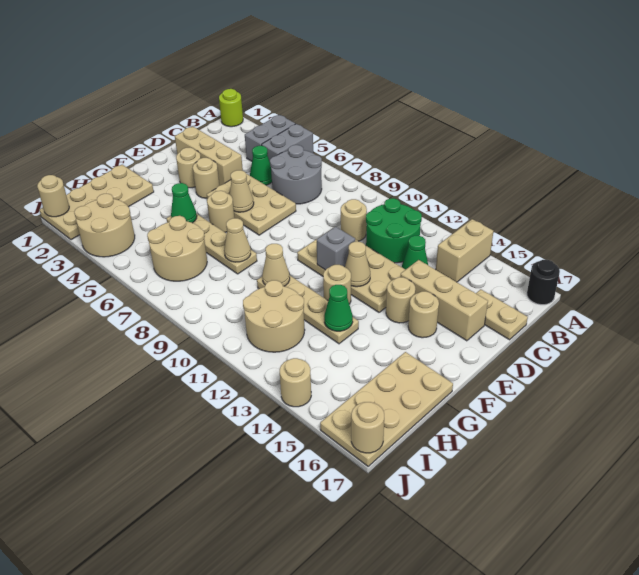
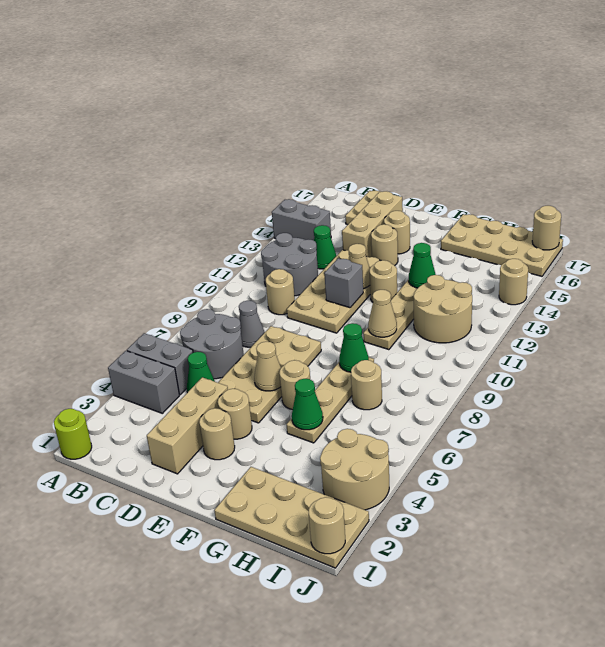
tan brick A14:B14 level 1 -> grey brick A14:B14 level 1
black round brick A17 level 1 -> none
green round brick B11:C12 level 1 -> grey round brick B11:C12 level 1
none -> grey cone C8 level 1
tan plate D5:E7 level 1 -> tan plate D5:E8 level 1
tan cone G8 level 2 -> green cone G8 level 2
tan round brick H6:I7 level 1 -> tan round brick H7 level 1

